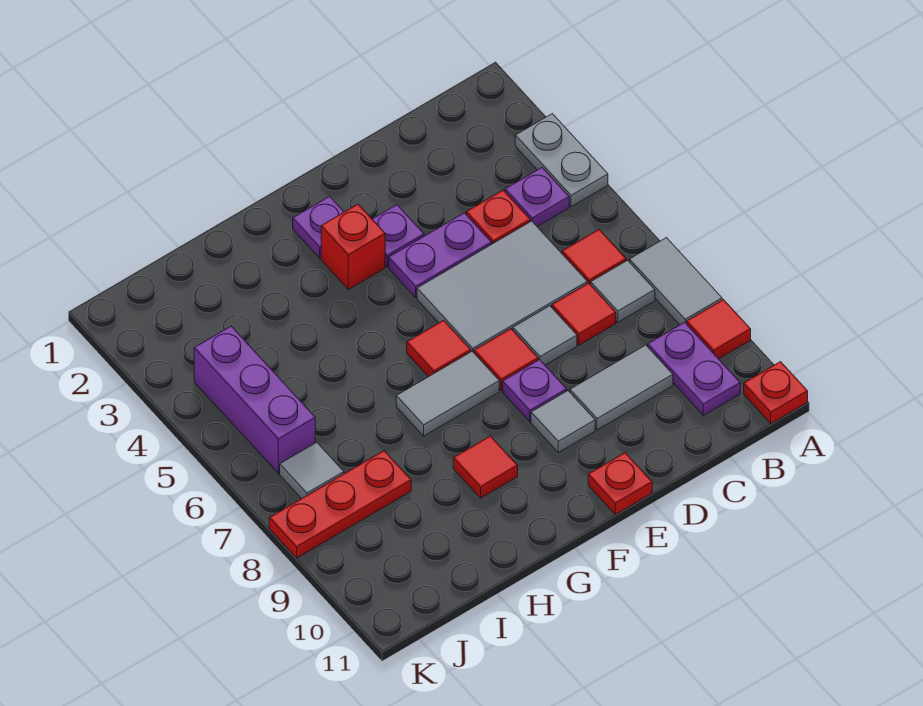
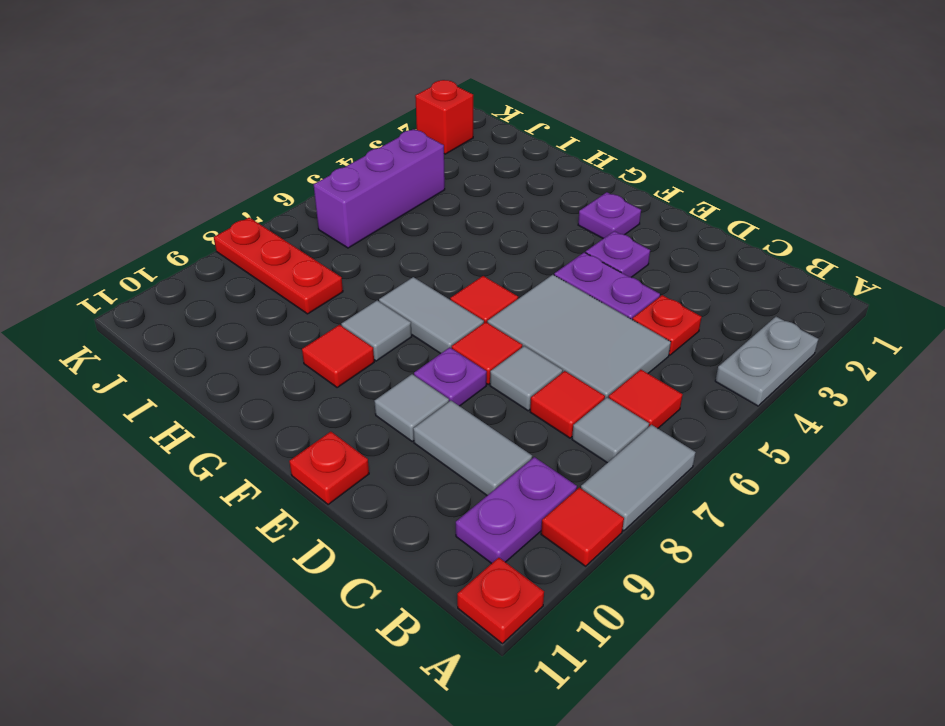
purple plate B4 level 1 -> none
red brick F3 level 1 -> red brick K2 level 1
grey tile J7 level 1 -> grey tile G8 level 1

